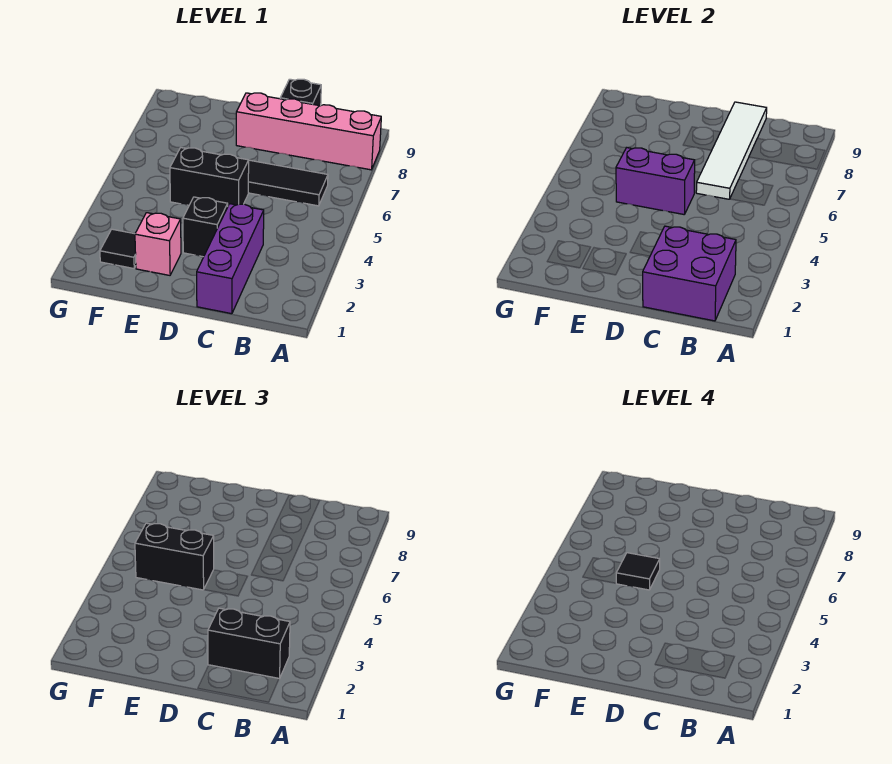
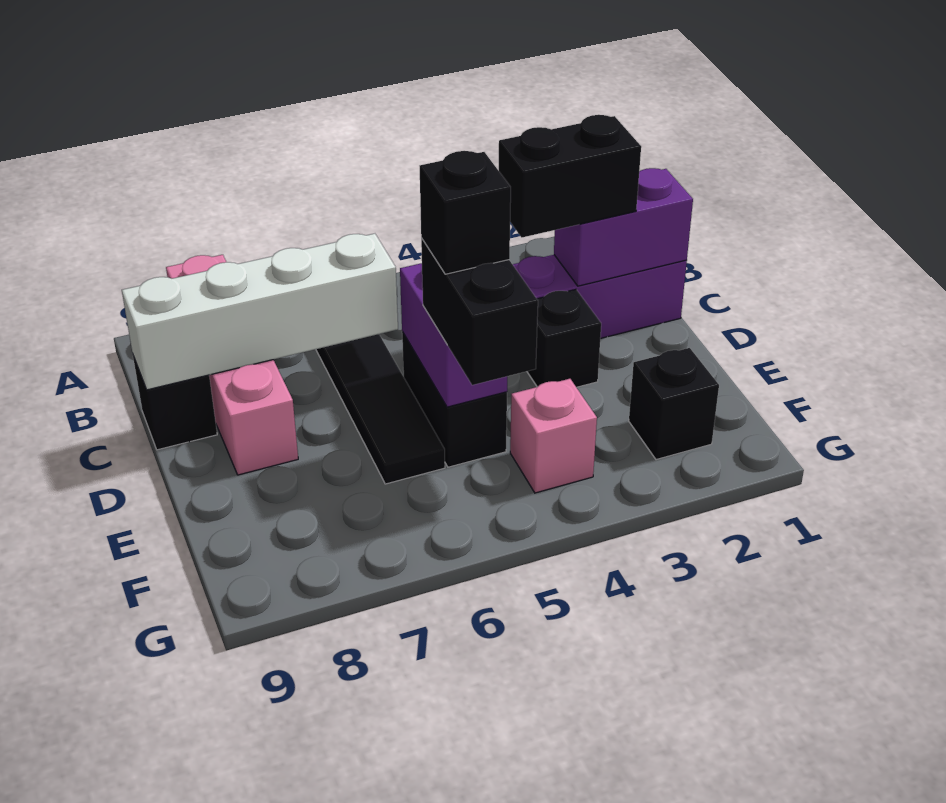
purple brick B1:C2 level 2 -> purple brick C1:C2 level 2
black brick B2:C2 level 3 -> black brick C2:C3 level 3
white tile C6:C9 level 2 -> white brick C6:C9 level 2
pink brick E2 level 1 -> pink brick F4 level 1
black tile E5 level 4 -> black brick E5 level 4
black tile F2 level 1 -> black brick F2 level 1

